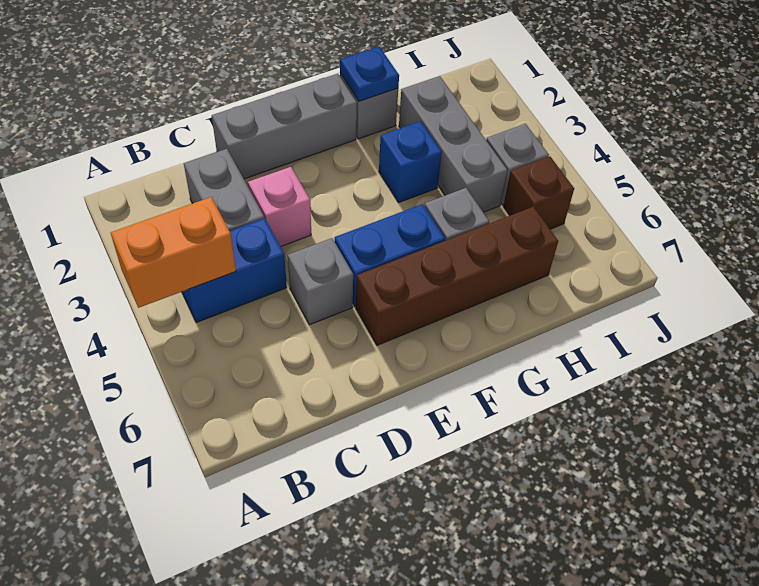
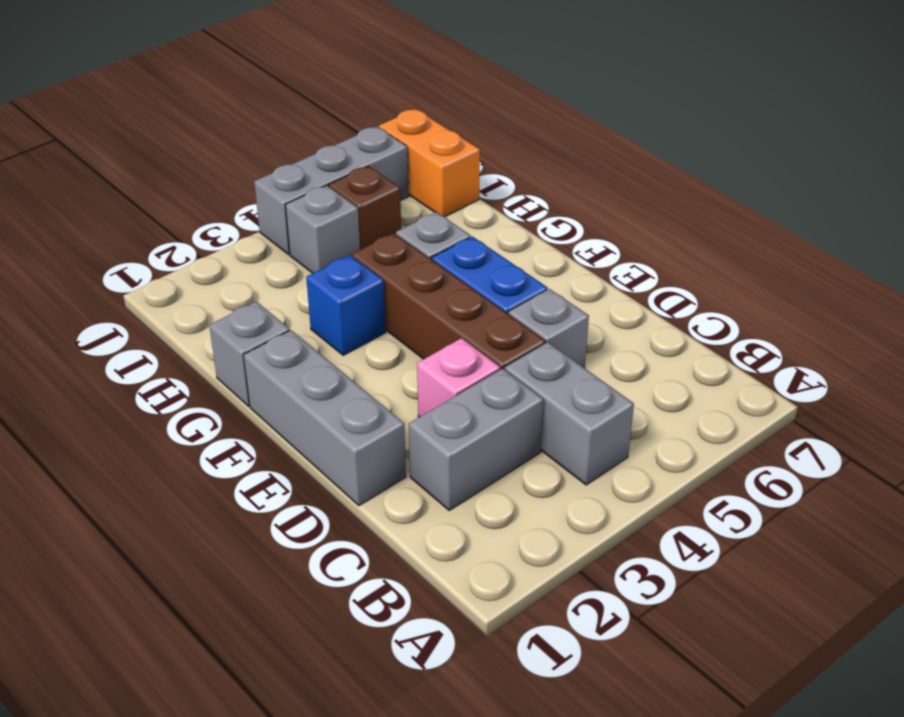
orange brick A4:B4 level 2 -> orange brick I7:J7 level 1
blue brick B4:C4 level 1 -> grey brick B4:C4 level 1
brown brick E6:H6 level 1 -> brown brick D4:G4 level 1
blue plate G1 level 2 -> none
grey brick H2:H4 level 1 -> grey brick J4:J6 level 1

